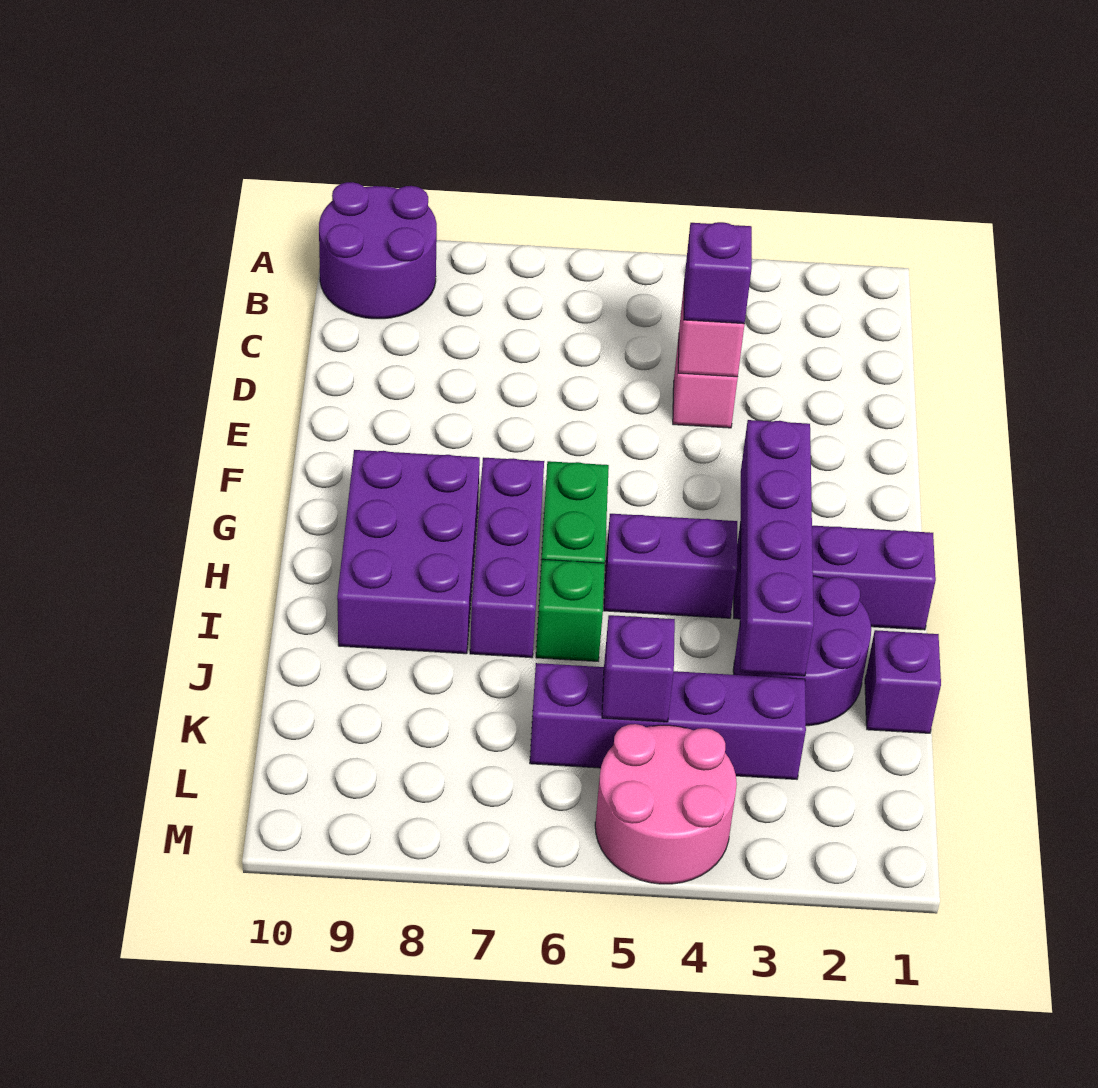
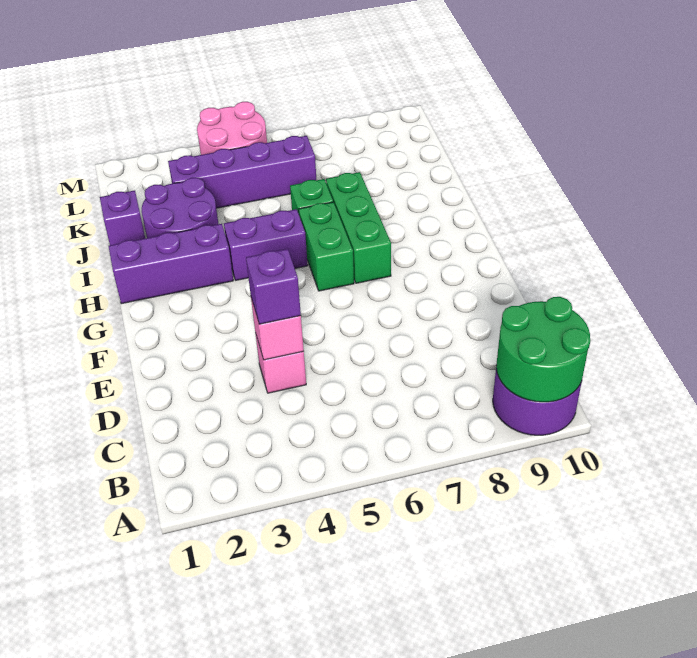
none -> green round brick A9:B10 level 2
purple brick G3:J3 level 2 -> none
purple brick G7:I7 level 1 -> green brick G7:I7 level 1
purple brick G8:I9 level 1 -> none
purple brick K5 level 2 -> none

